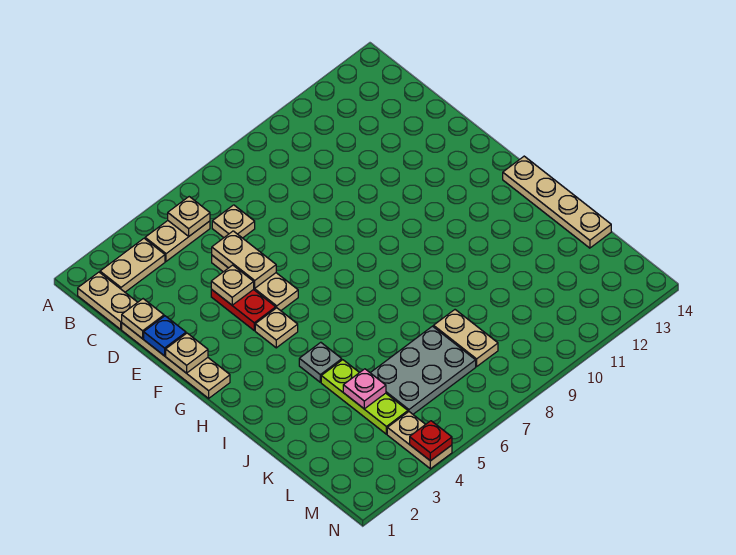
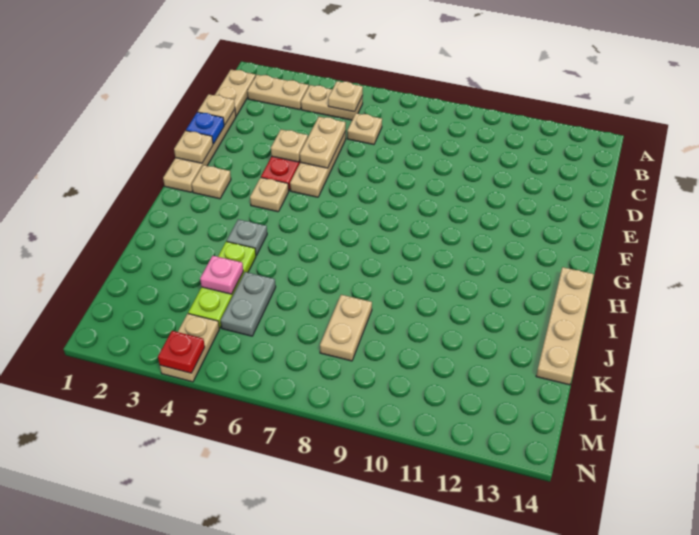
none -> tan plate G2 level 1
grey plate K5:L7 level 1 -> grey plate K5:L5 level 1

